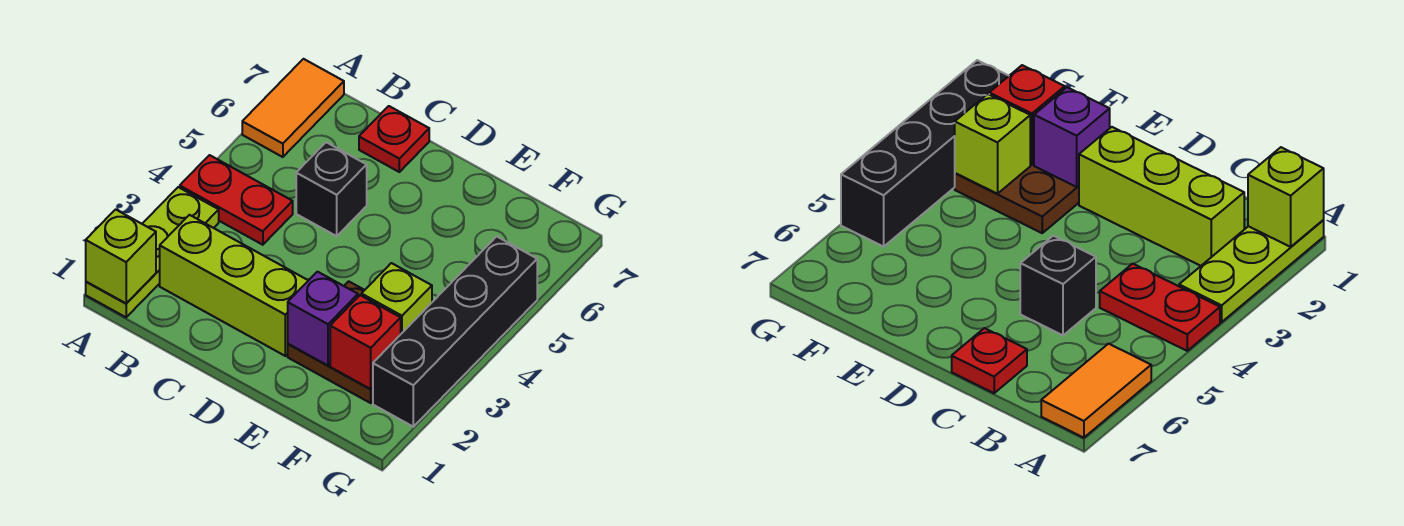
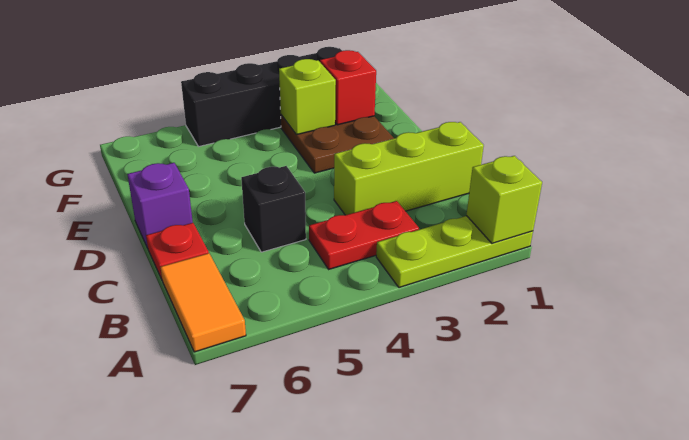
red plate A4:B4 level 1 -> red plate B3:B4 level 1
orange tile A6:A7 level 1 -> orange tile A7:B7 level 1
lime brick B2:D2 level 1 -> lime brick C1:C3 level 1
purple brick E2 level 2 -> purple brick D7 level 1

